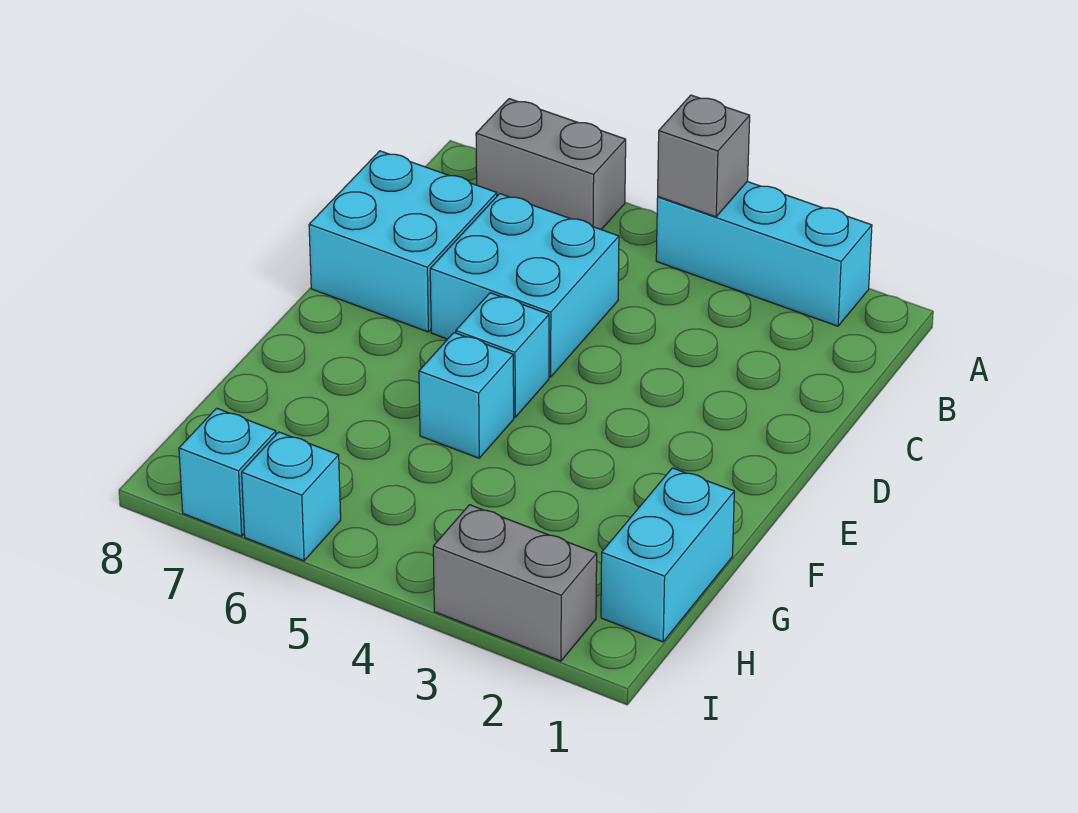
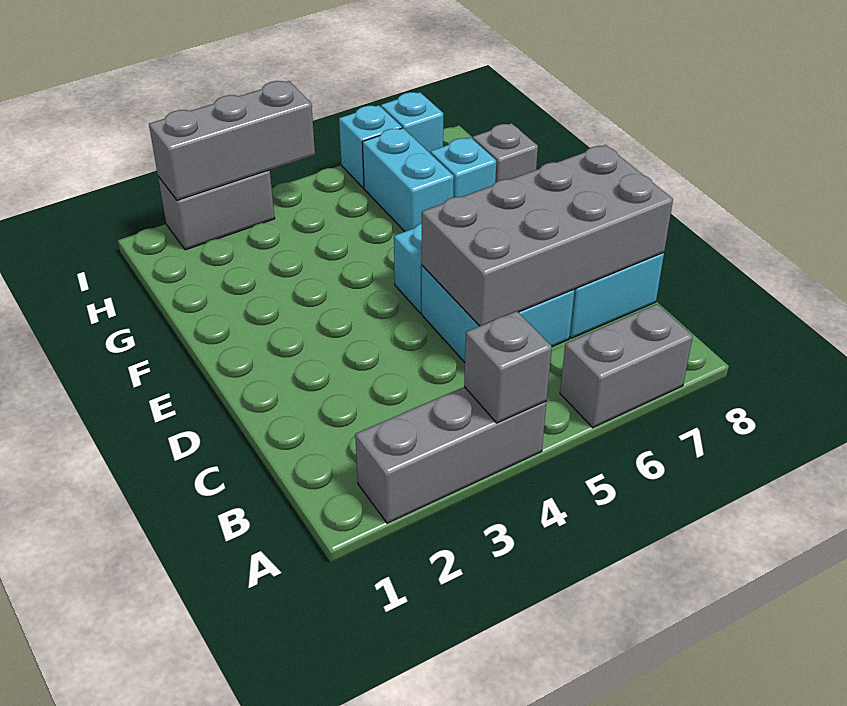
cyan brick A2:A4 level 1 -> grey brick A2:A4 level 1
none -> grey brick C5:D8 level 2
cyan brick F5 level 1 -> cyan brick G7 level 1
cyan brick G1:H1 level 1 -> cyan brick G6:H6 level 1
none -> grey brick G8 level 1
none -> grey brick I2:I4 level 2

